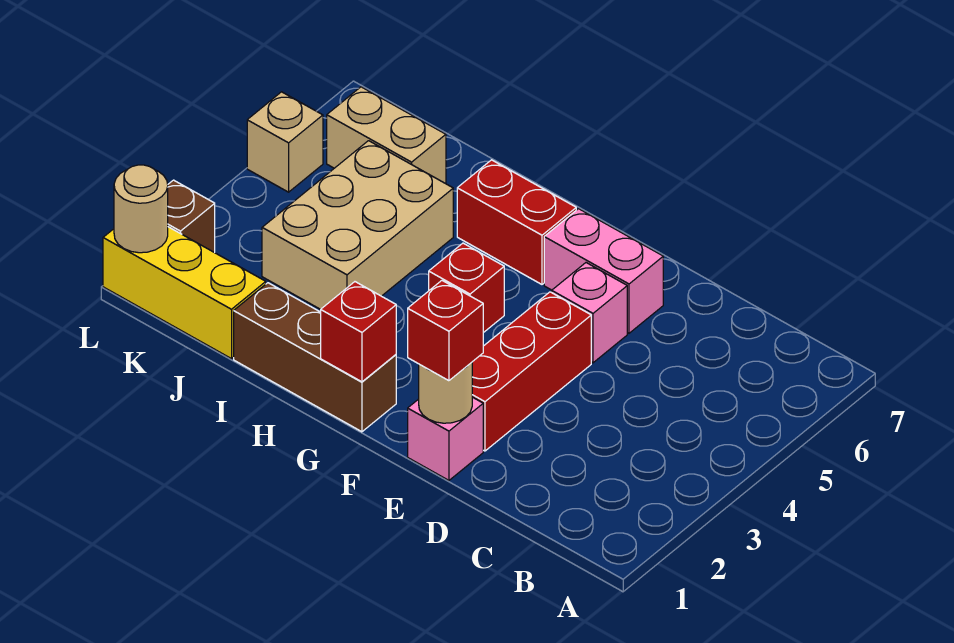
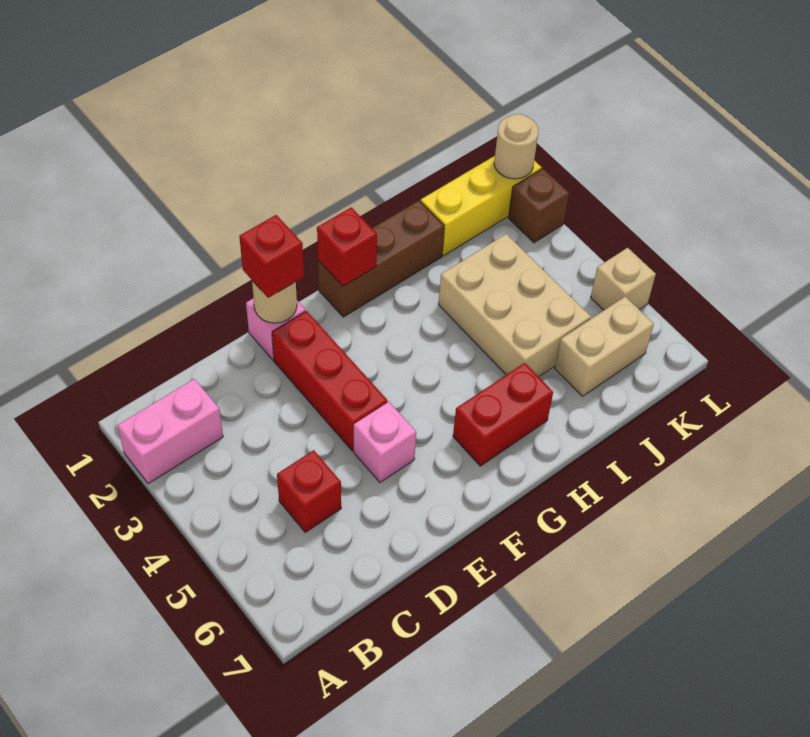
pink brick E6:F6 level 1 -> pink brick A2:B2 level 1
red brick G4 level 1 -> red brick C5 level 1

